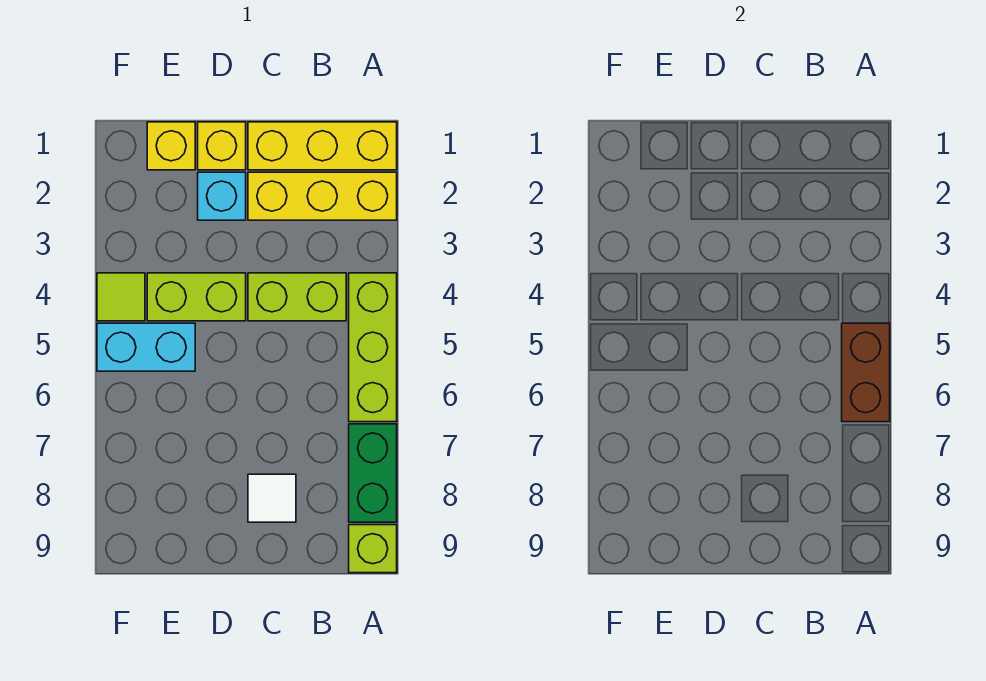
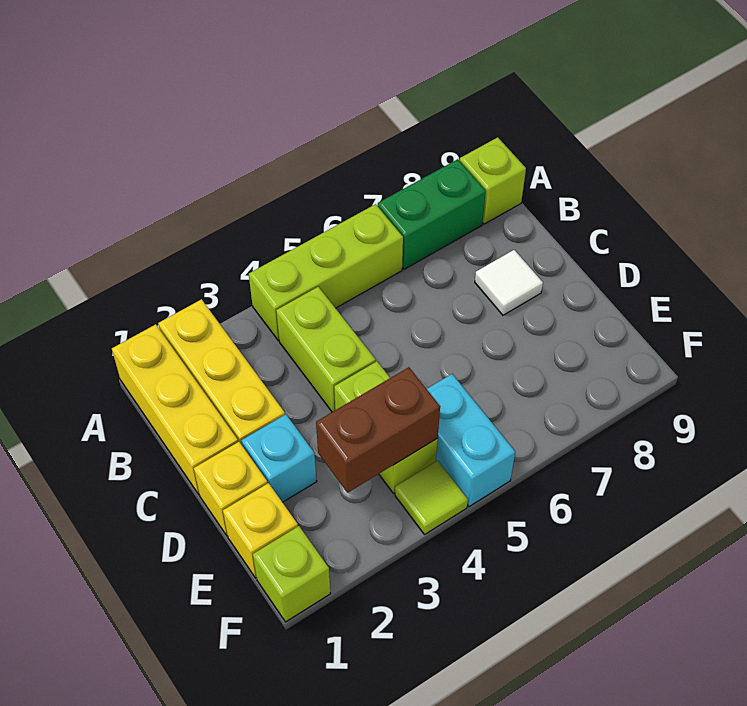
brown brick A5:A6 level 2 -> brown brick E3:E4 level 2
none -> lime brick F1 level 1

